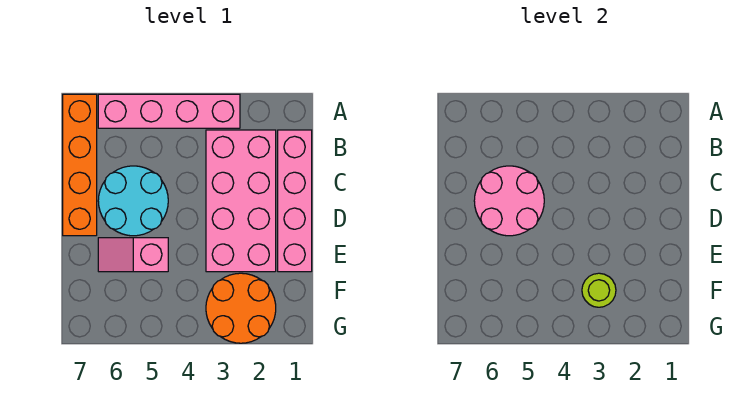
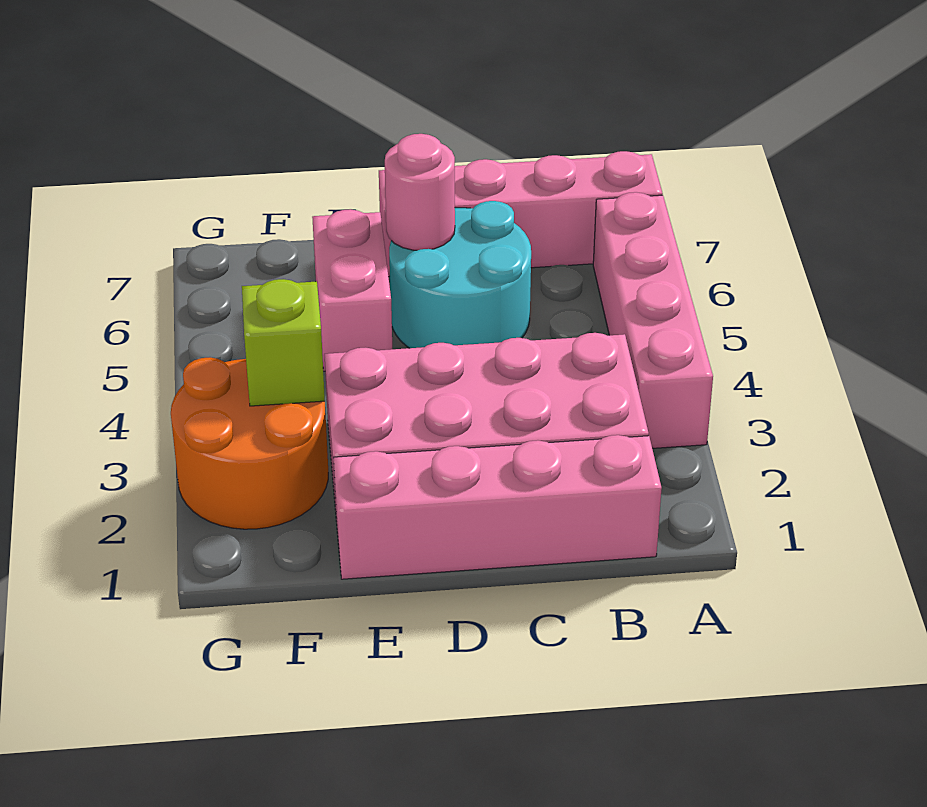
orange brick A7:D7 level 1 -> pink brick A7:D7 level 1
pink round brick C5:D6 level 2 -> pink round brick D6 level 2
pink slope E5:E6 level 1 top 5 -> pink brick E5:E6 level 1
lime round brick F3 level 2 -> lime brick F3 level 2

